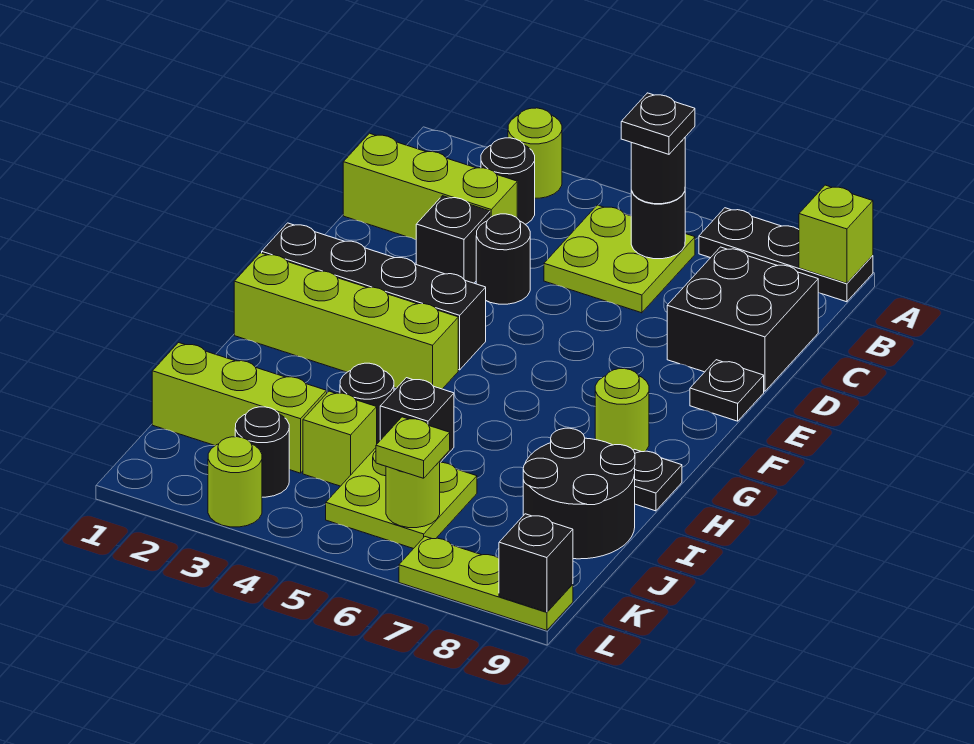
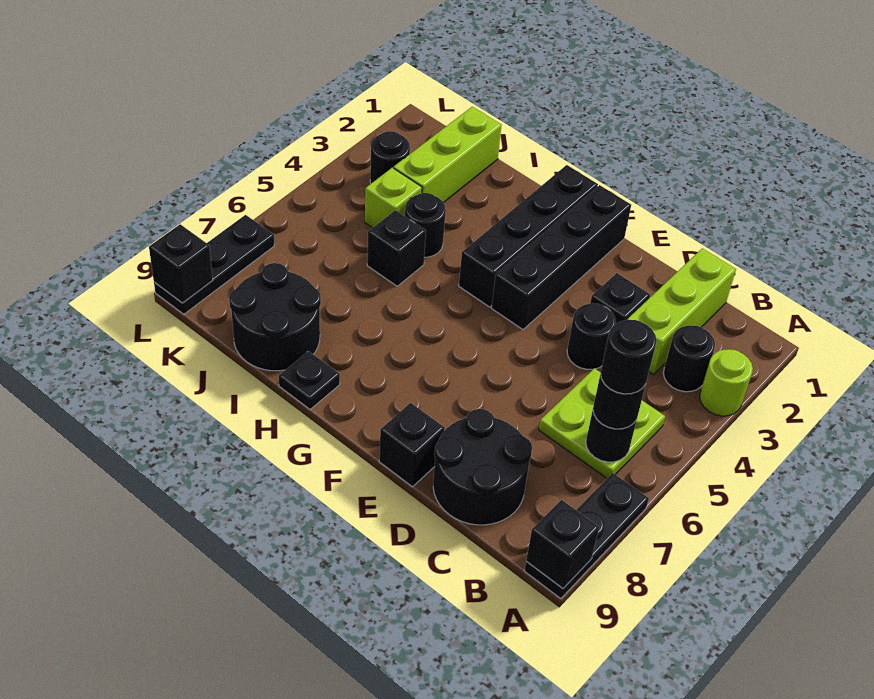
lime brick A9 level 2 -> black brick A9 level 2
black plate B6 level 4 -> black round brick B6 level 4
black brick C8:D9 level 1 -> black round brick C8:D9 level 1
black plate E9 level 1 -> black brick E9 level 1
lime brick G1:G4 level 1 -> black brick G1:G4 level 1
lime round brick G8 level 1 -> none
lime plate J5:K6 level 1 -> none
lime round brick K6 level 2 -> none
lime plate K6 level 3 -> none
lime round brick L3 level 1 -> none
lime plate L7:L9 level 1 -> black plate L7:L9 level 1

